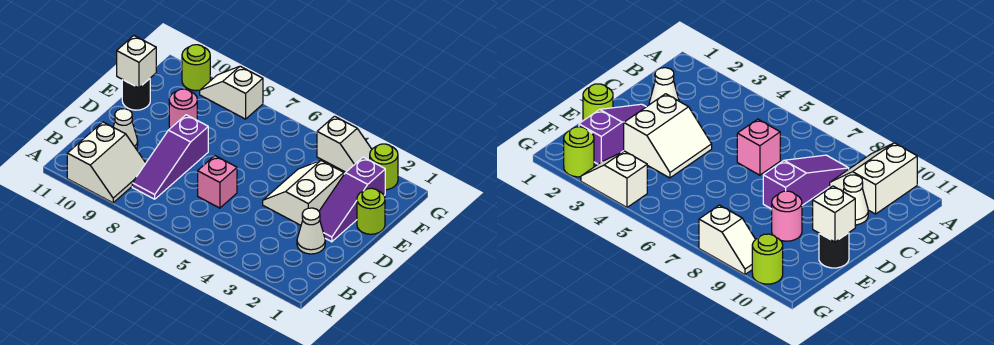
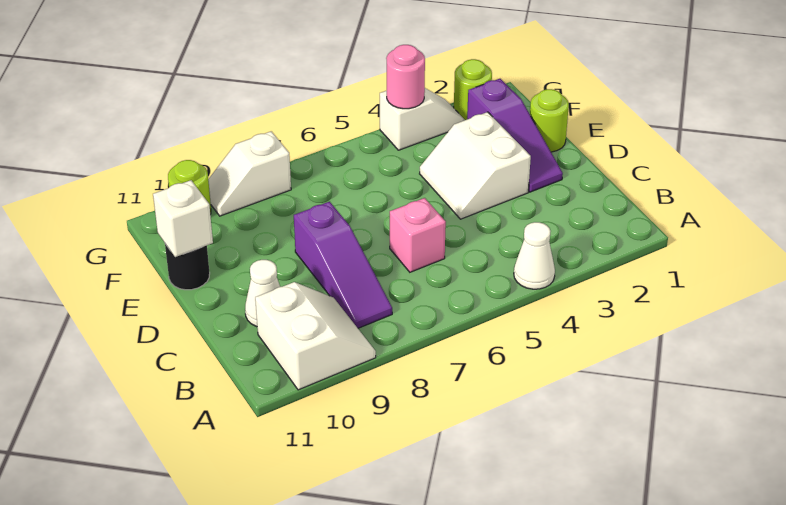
white cone C2 level 1 -> white cone A4 level 1
pink round brick E9 level 1 -> pink round brick G4 level 2

